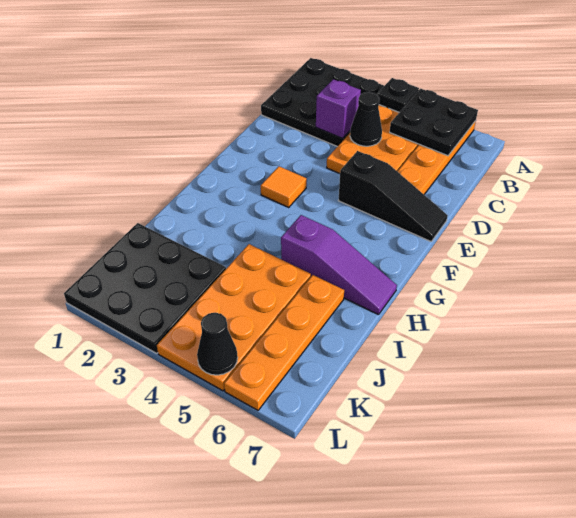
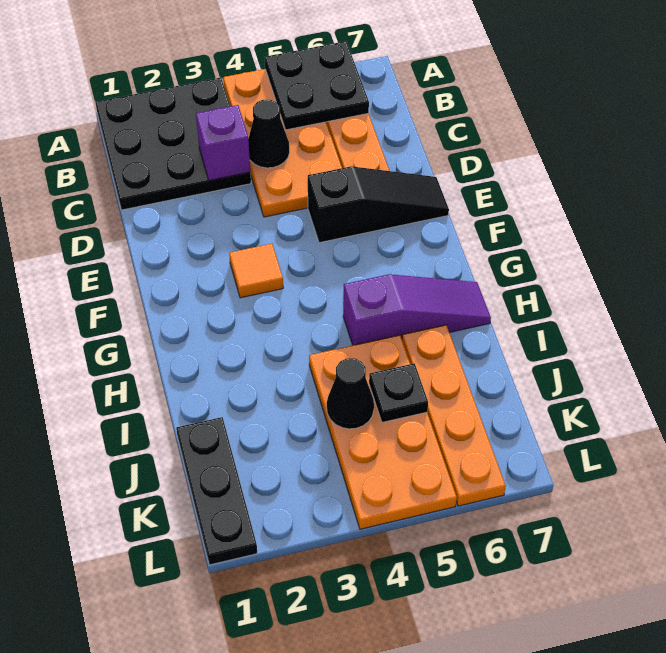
black plate A4 level 2 -> black plate J5 level 2
black plate J1:L3 level 1 -> black plate J1:L1 level 1
black cone L5 level 2 -> black cone J4 level 2

